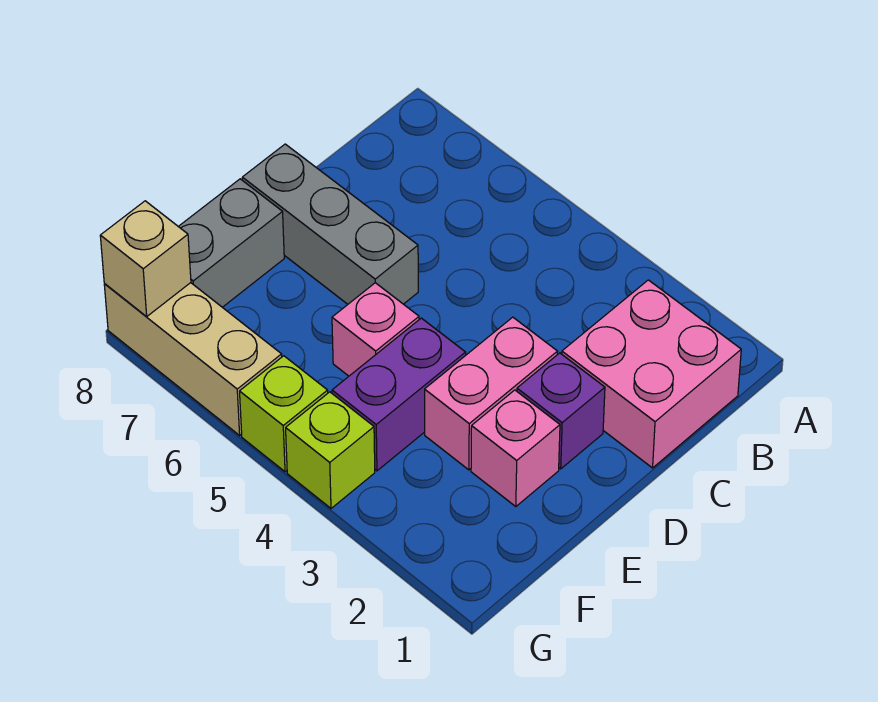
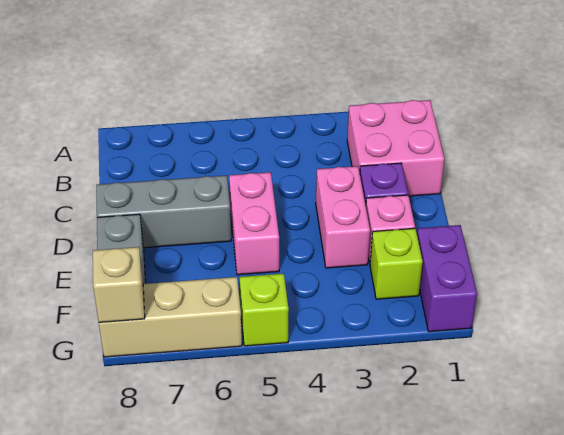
purple brick E4:F4 level 1 -> purple brick F1:G1 level 1
pink brick E5 level 1 -> pink brick D5:E5 level 1
lime brick G4 level 1 -> lime brick F2 level 1

